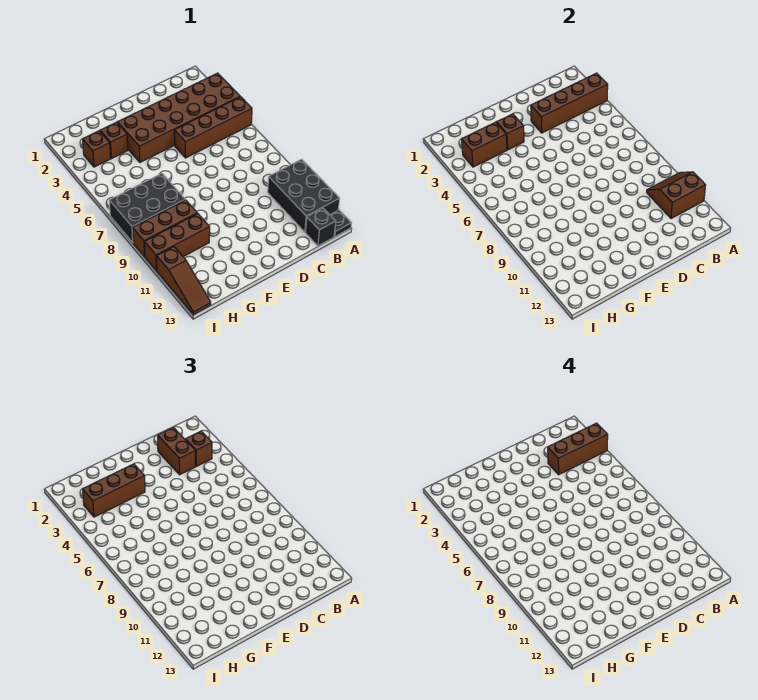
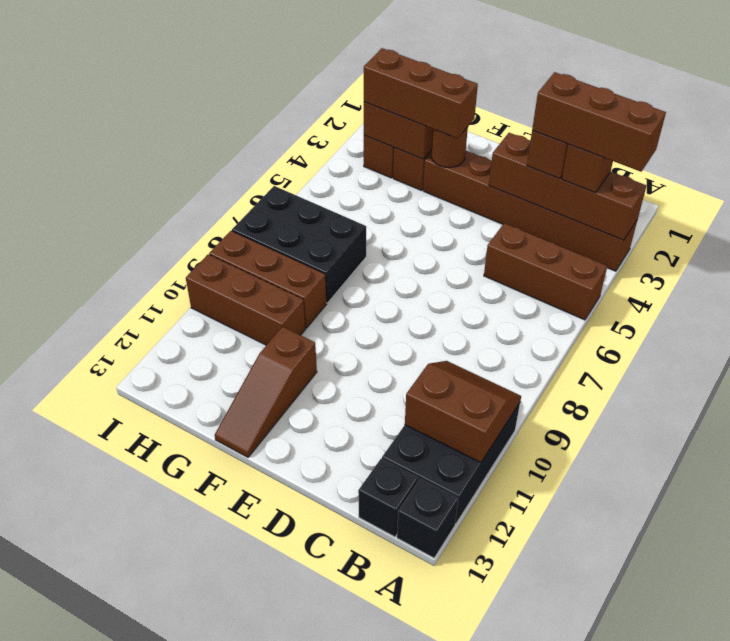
brown brick A3:F4 level 1 -> brown brick A3:F3 level 1
brown brick A5:D5 level 1 -> brown brick A5:C5 level 1
black plate A13 level 1 -> black brick A13 level 1
brown brick F3 level 2 -> brown round brick F3 level 2
brown slope I11:I13 level 1 top 11 -> brown slope F11:F13 level 1 top 11

